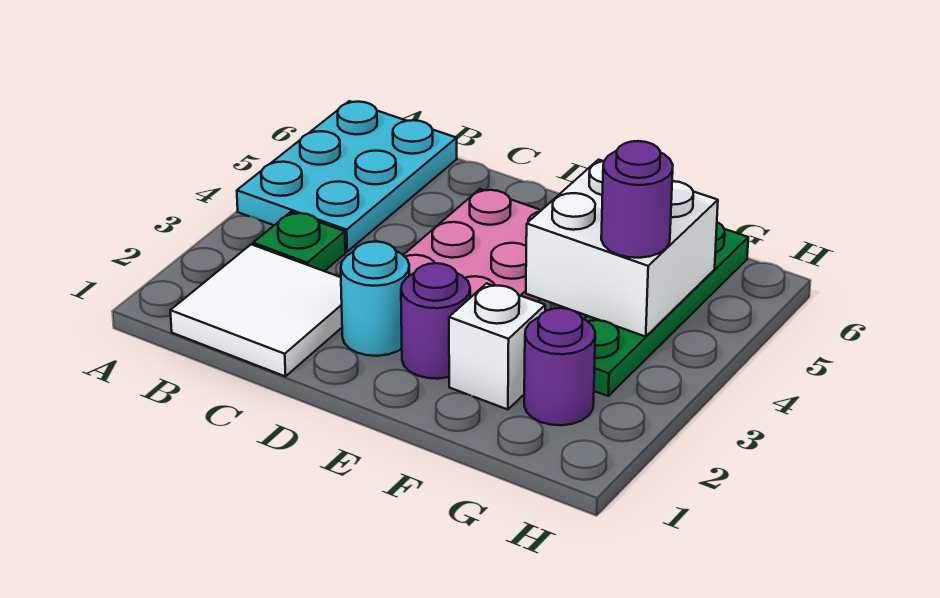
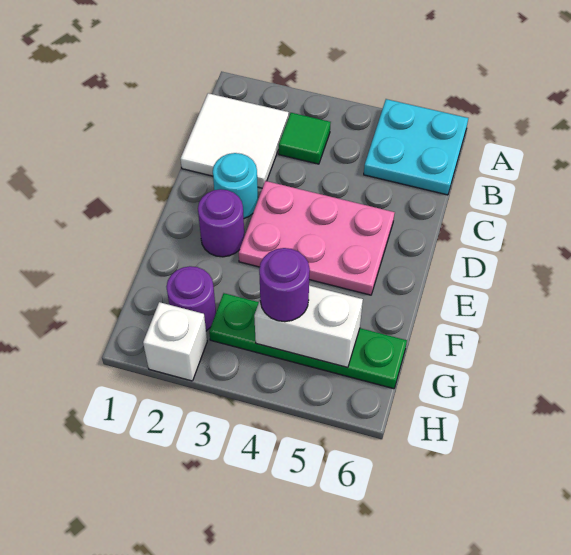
cyan plate A4:B6 level 1 -> cyan plate A5:B6 level 1
green plate B3 level 1 -> green tile B3 level 1
white brick F2 level 1 -> white brick H2 level 1
white brick F4:G5 level 2 -> white brick G4:G5 level 2

